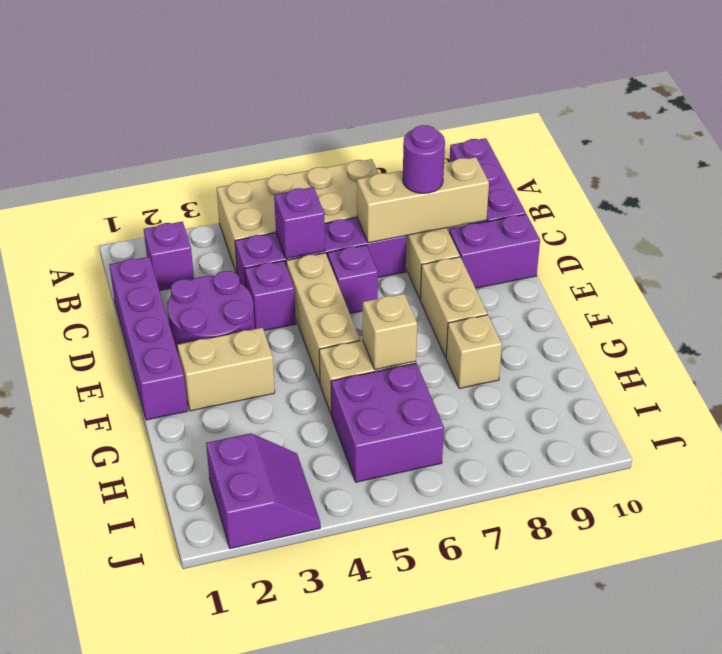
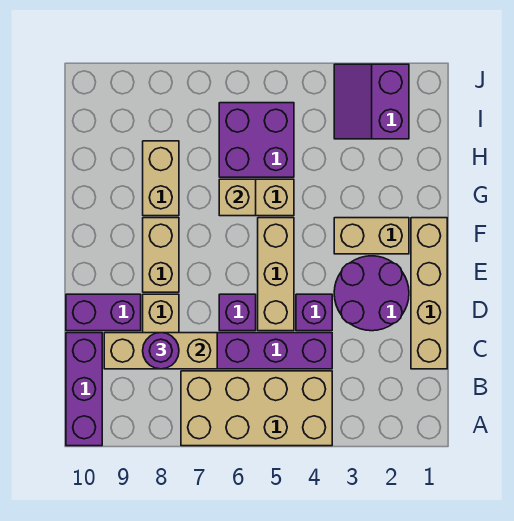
purple brick B2 level 1 -> none
purple brick C1:F1 level 1 -> tan brick C1:F1 level 1
purple brick C5 level 2 -> none
tan brick G8 level 1 -> tan brick G8:H8 level 1

